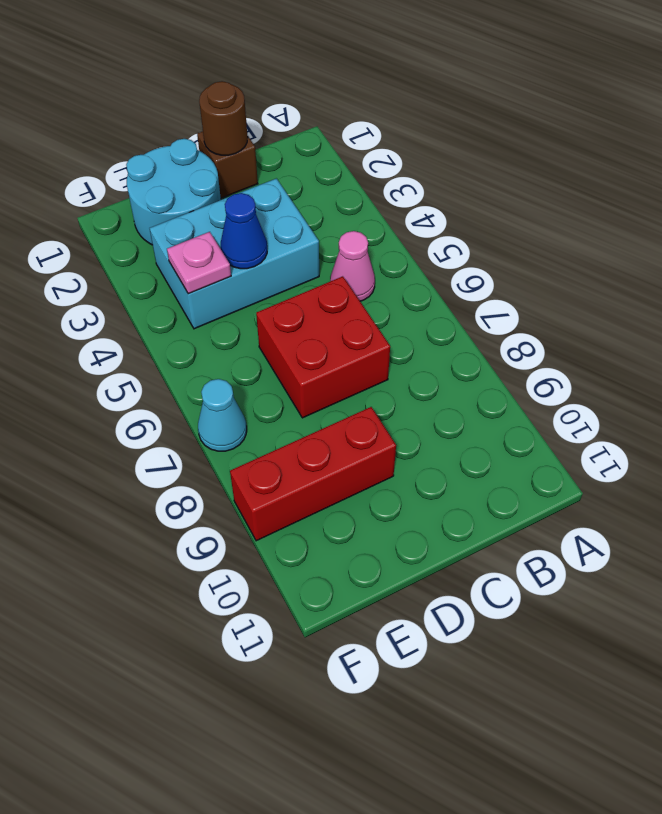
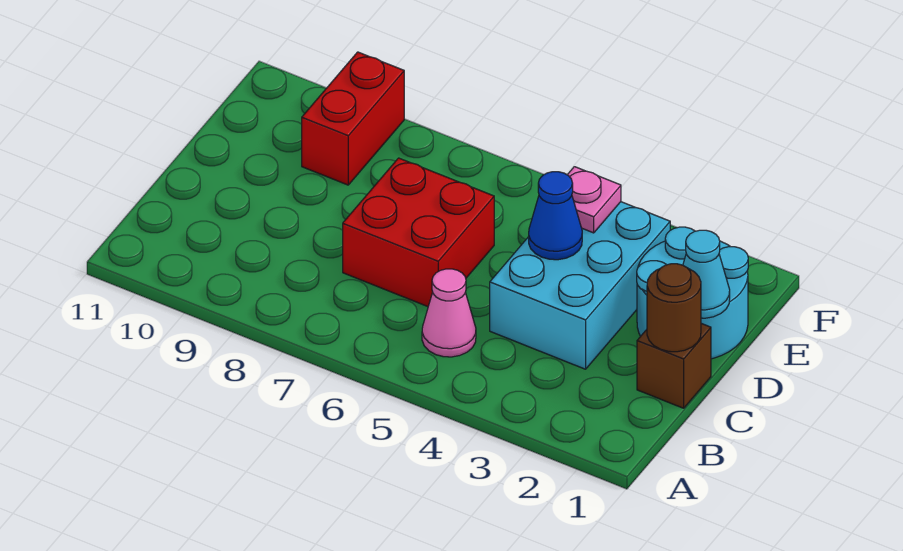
red brick D9:F9 level 1 -> red brick E9:F9 level 1
cyan cone F7 level 1 -> cyan cone D1 level 2

